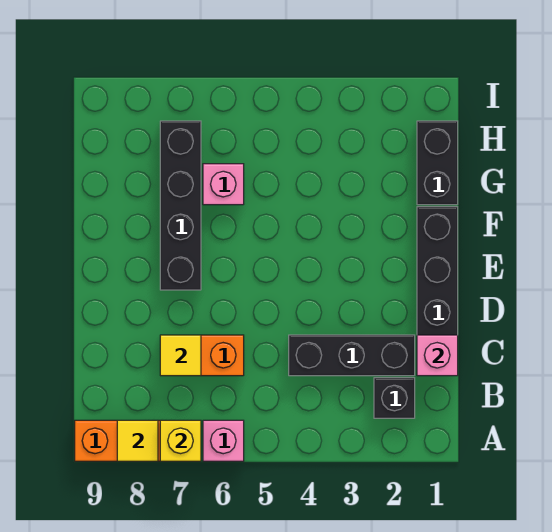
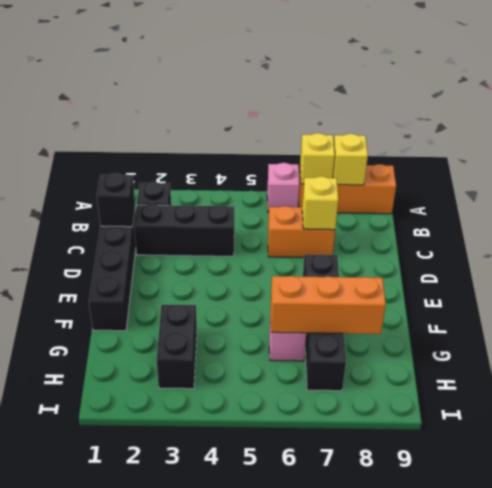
yellow tile A8 level 2 -> yellow brick A8 level 2
pink brick C1 level 2 -> black brick C1 level 2
yellow tile C7 level 2 -> yellow brick C7 level 2
black brick G1:H1 level 1 -> black brick G3:H3 level 1
none -> orange brick G6:G8 level 2

